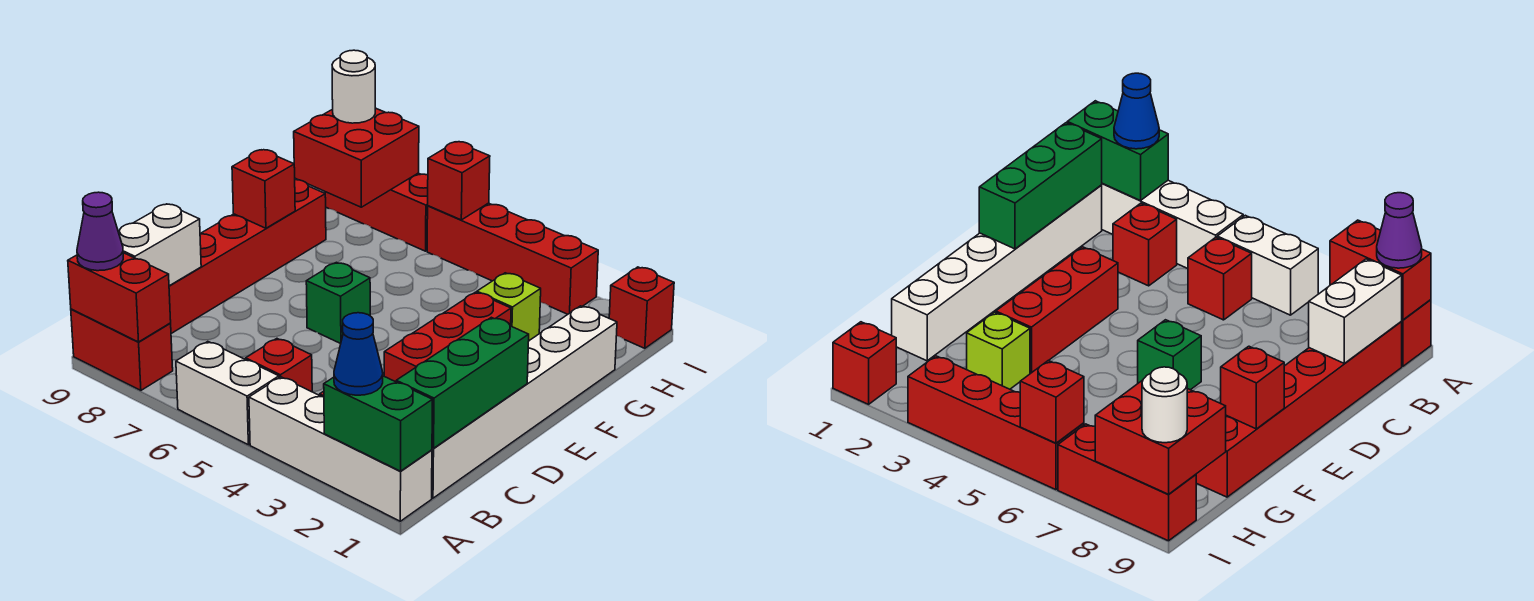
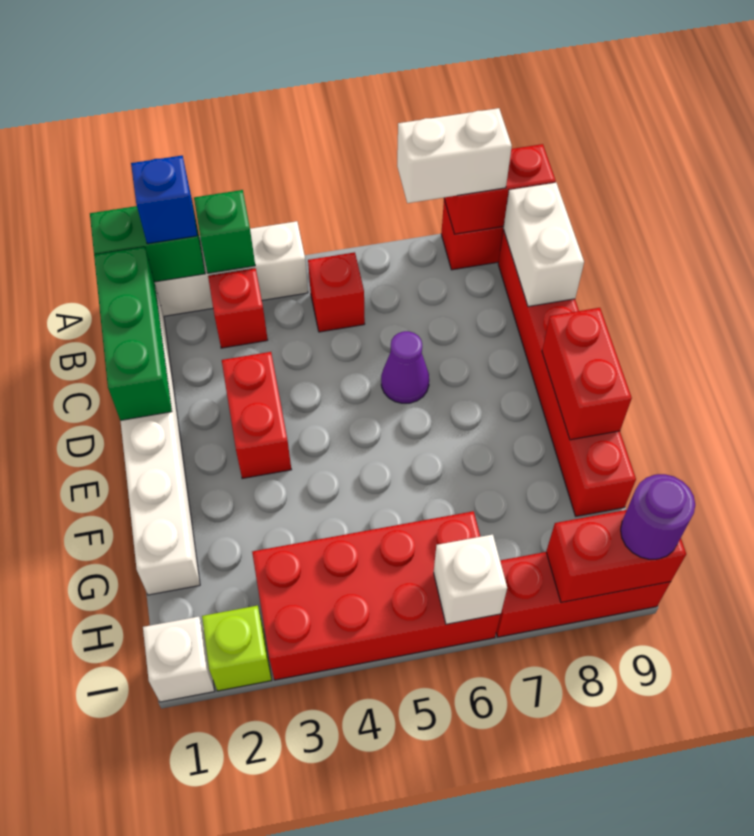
blue cone A2 level 3 -> blue brick A2 level 3
white brick A5:A6 level 1 -> white brick A7:A8 level 3
purple cone A9 level 3 -> purple cone D6 level 1
red brick D3:F3 level 1 -> red brick D3:E3 level 1
green brick E6 level 1 -> green brick A3 level 2
red brick F9 level 2 -> red brick E9:F9 level 2
lime brick G3 level 1 -> lime brick I2 level 1
red brick H8:I9 level 2 -> red brick I8:I9 level 2
red brick I1 level 1 -> white brick I1 level 1
red brick I3:I6 level 1 -> red brick H3:I6 level 1
red brick I6 level 2 -> white brick I6 level 2
white round brick I9 level 3 -> purple round brick I9 level 3

